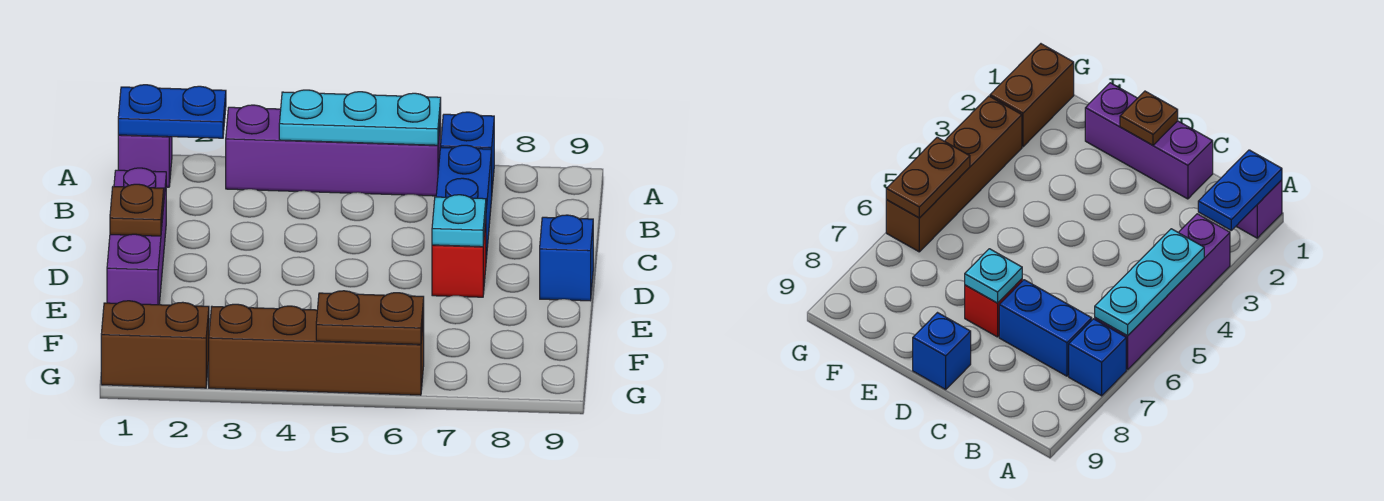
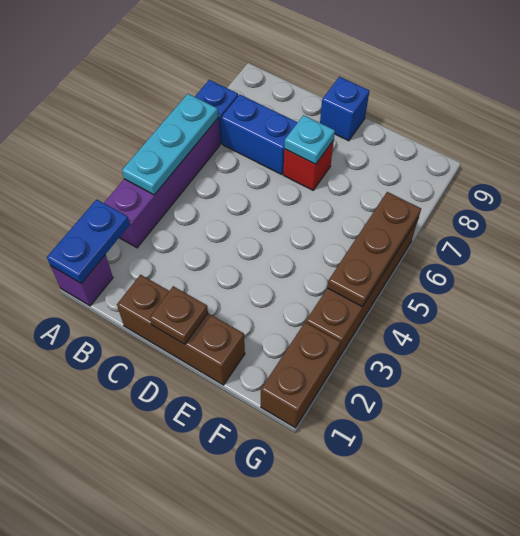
purple brick C1:E1 level 1 -> brown brick C1:E1 level 1
brown plate G5:G6 level 2 -> brown plate G4:G6 level 2

